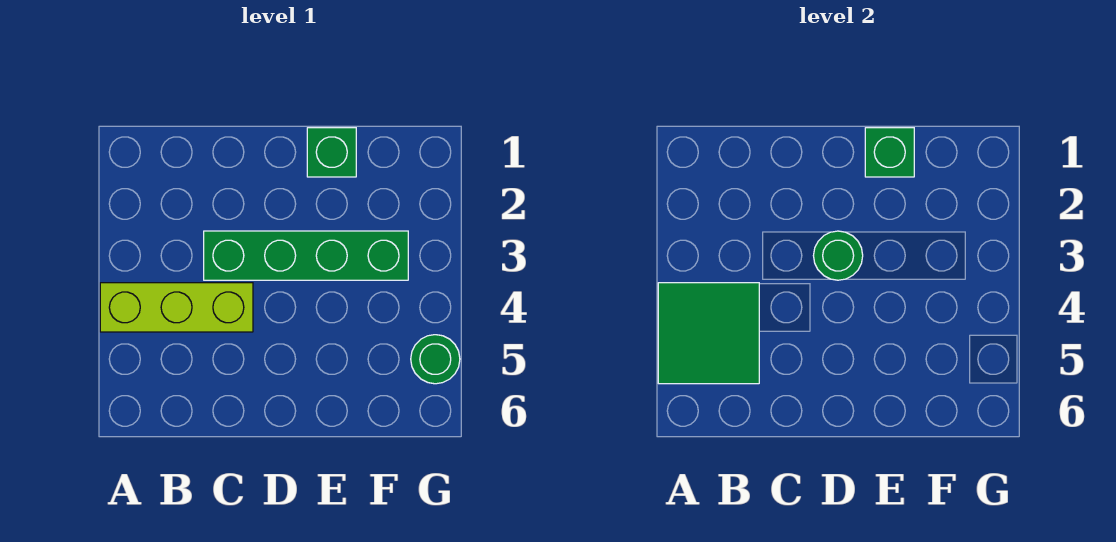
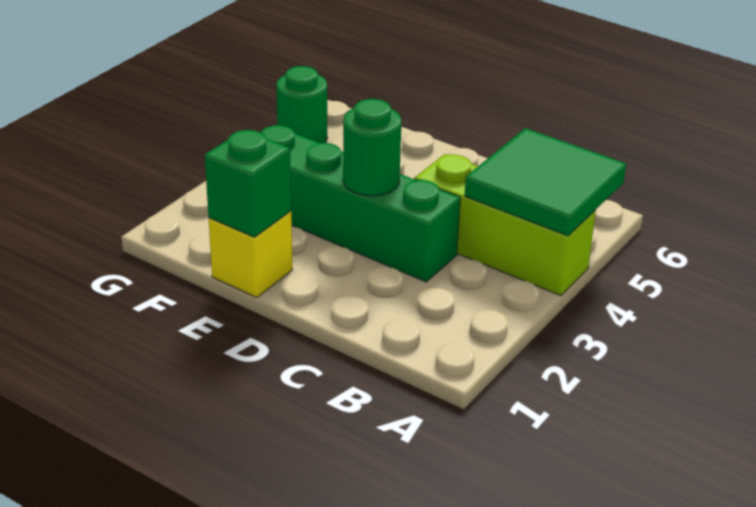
green brick E1 level 1 -> yellow brick E1 level 1

